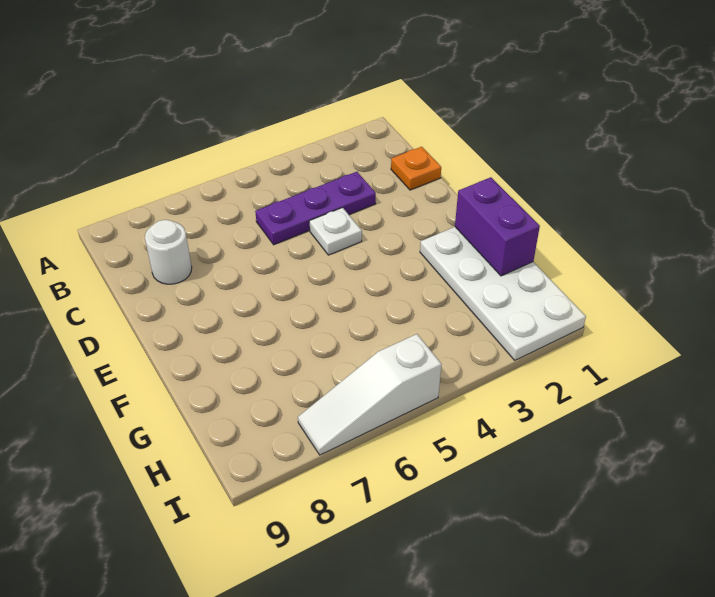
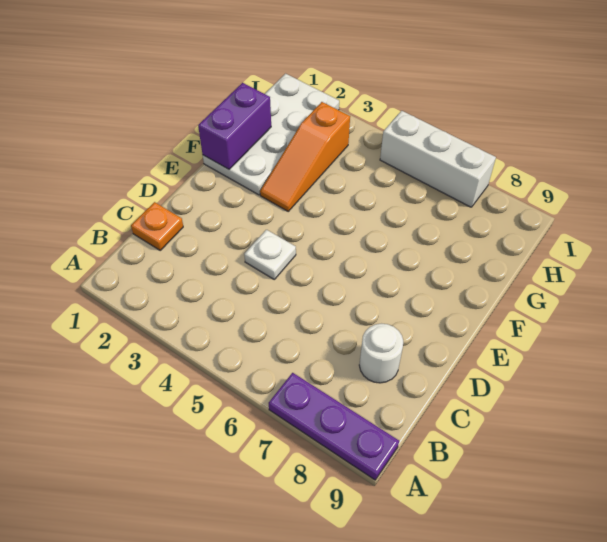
purple plate C3:C5 level 1 -> purple plate A7:A9 level 1
none -> orange slope F3:H3 level 1 top H
white slope I5:I7 level 1 top 5 -> white brick I5:I7 level 1

